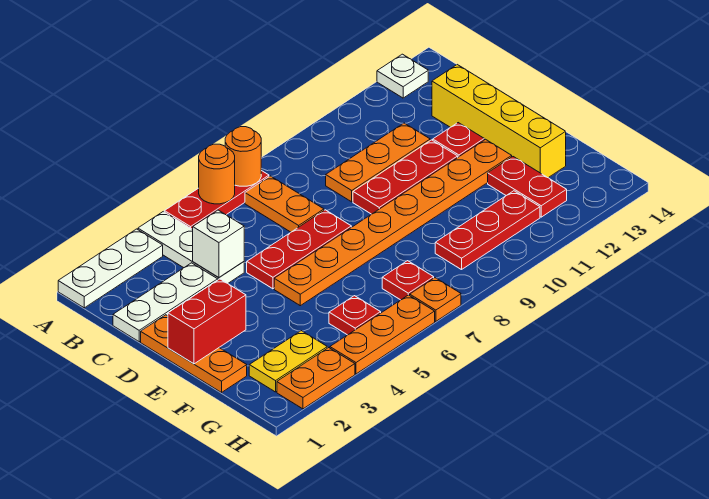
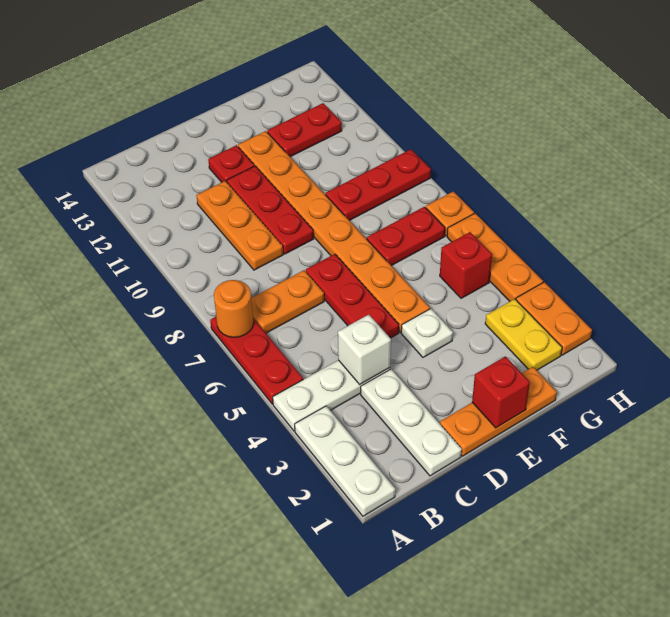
orange round brick A6 level 2 -> none
white plate A13 level 1 -> white plate E4 level 1
yellow brick C13:F13 level 1 -> none
red brick E1:E2 level 2 -> red brick E1 level 2
red plate G5 level 1 -> red brick G5 level 1
red plate G7 level 1 -> red plate F7:G7 level 1
red plate G9:G11 level 1 -> red plate F9:H9 level 1

